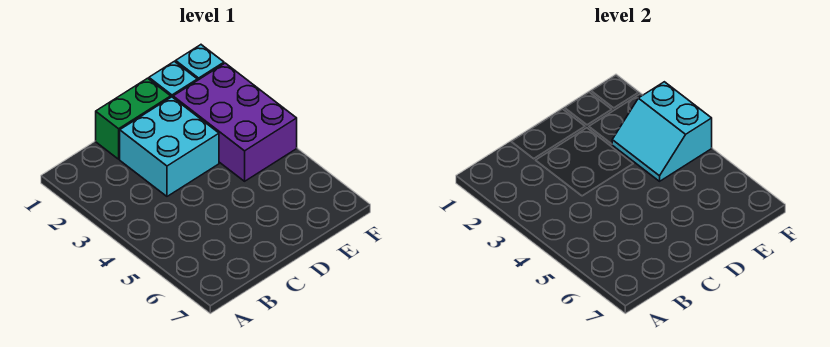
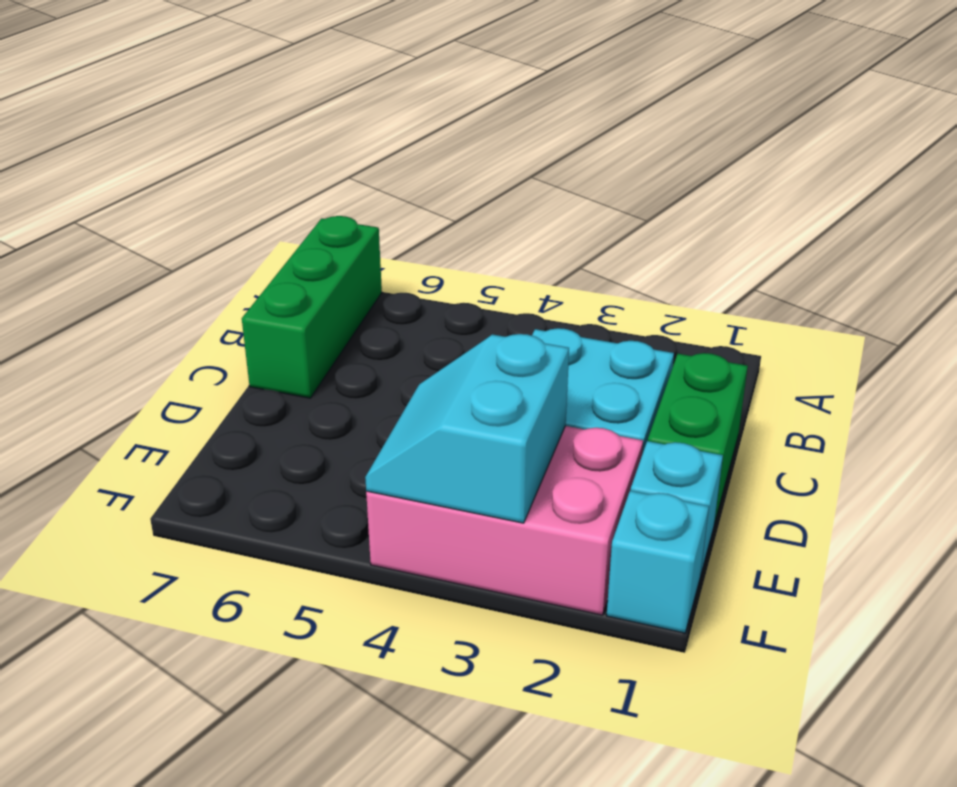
none -> green brick A7:C7 level 1
purple brick E2:F4 level 1 -> pink brick E2:F4 level 1
cyan slope E3:F4 level 2 top F -> cyan slope E3:F4 level 2 top 3

